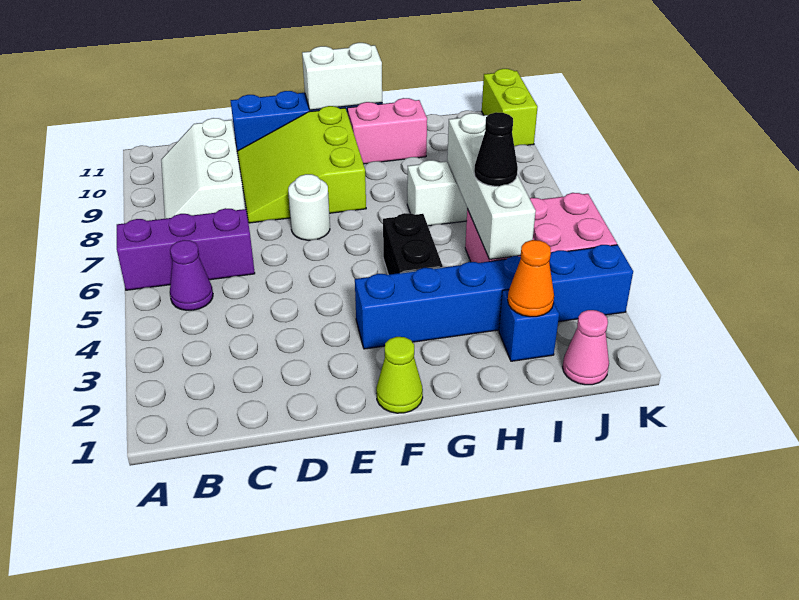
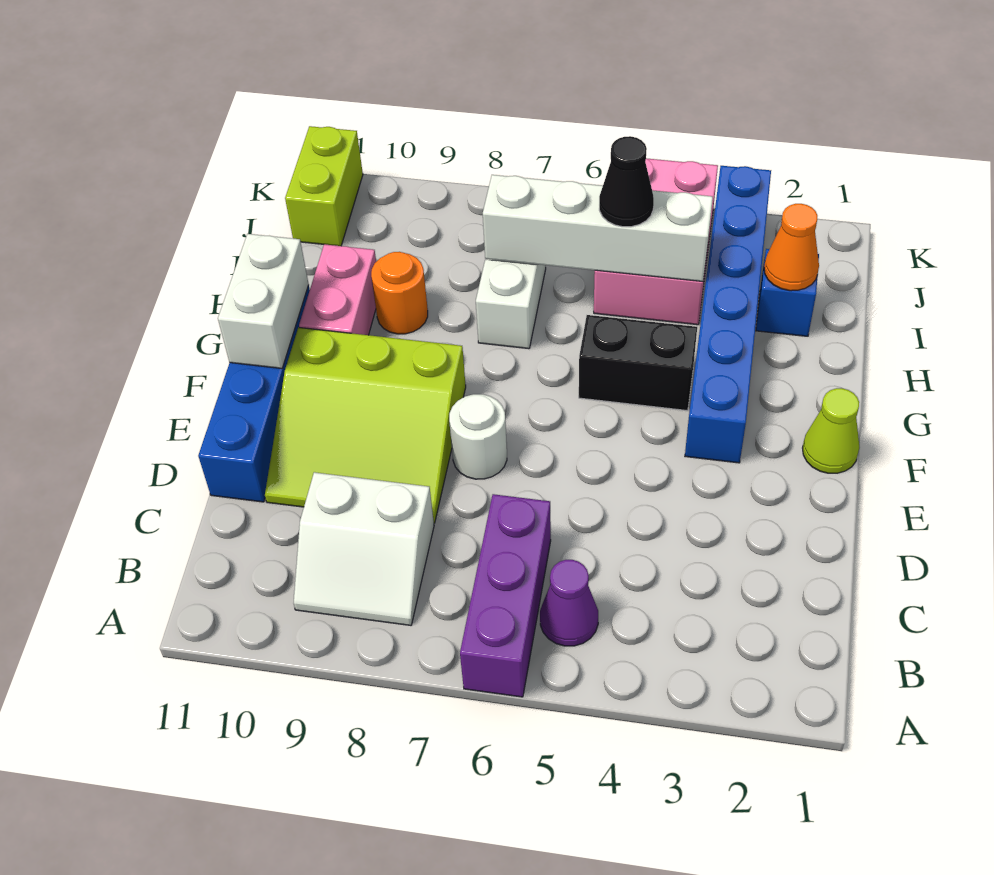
white slope B8:C10 level 1 top C -> white slope B8:C9 level 1 top C
none -> orange round brick H9 level 1
pink cone J1 level 1 -> none
lime brick K10:K11 level 1 -> lime brick J11:K11 level 1

